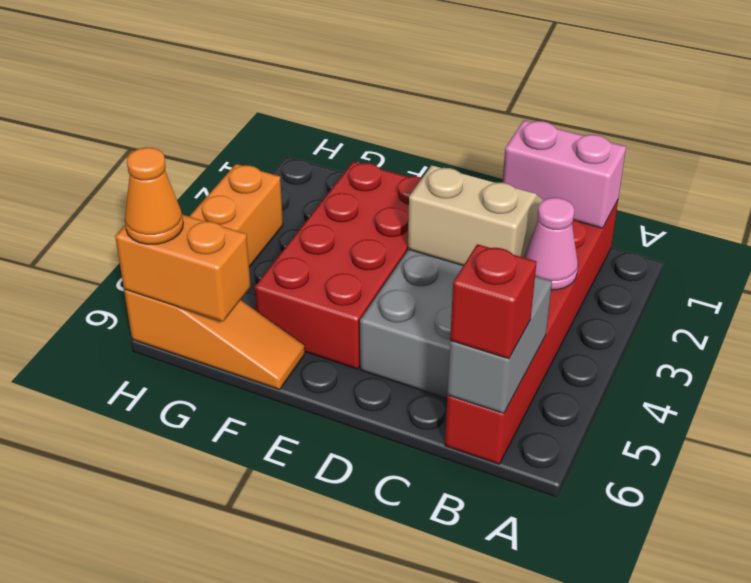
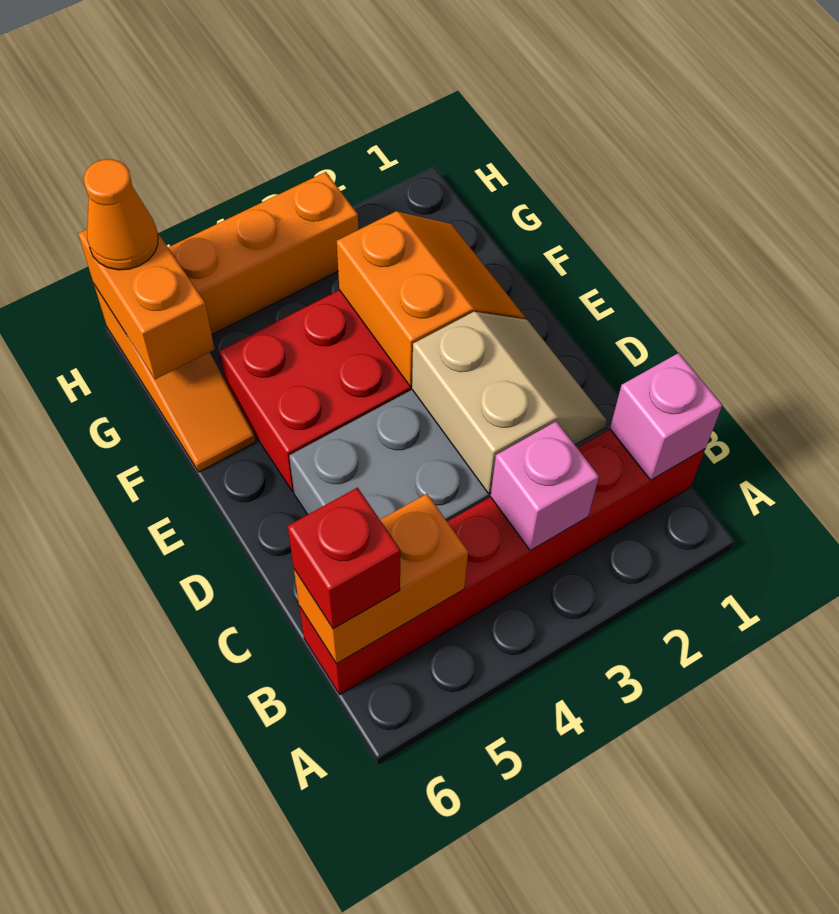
pink brick B1:C1 level 2 -> pink brick B1 level 2
pink cone B3 level 2 -> pink brick B3 level 2
grey brick B5:B6 level 2 -> orange brick B5:B6 level 2
none -> orange slope E2:F3 level 2 top 3

